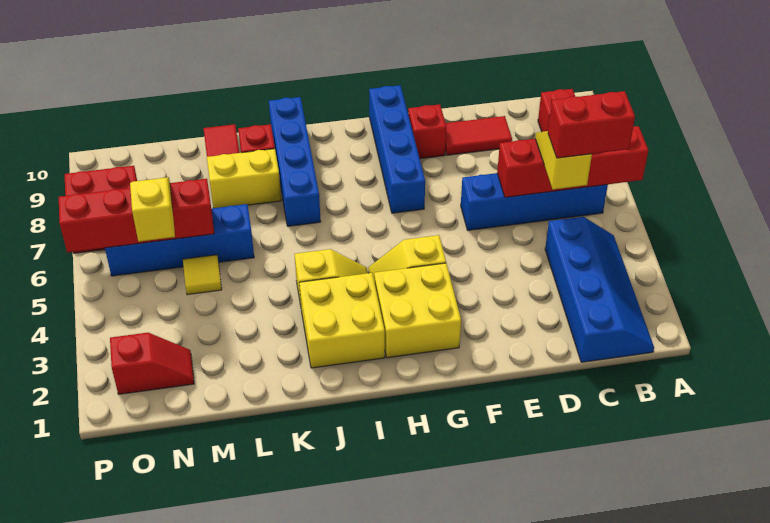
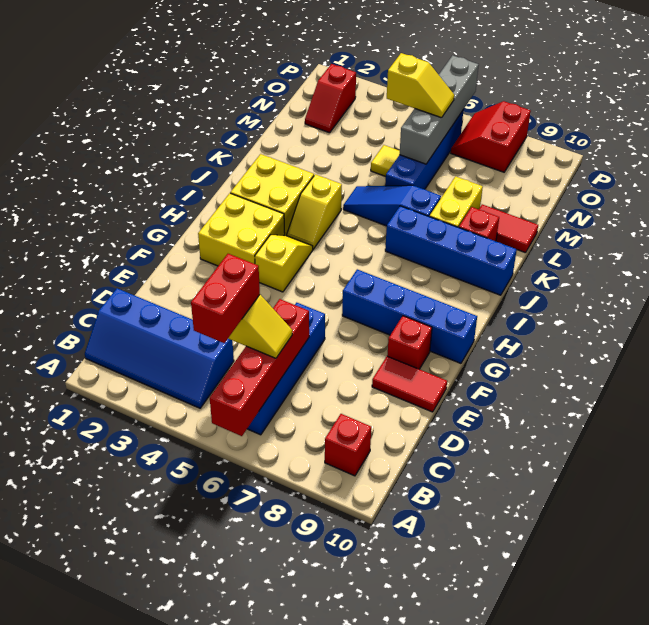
red tile D9:E9 level 1 -> red tile E9:E10 level 1
none -> blue slope K5:K7 level 1 top 7
red brick M6:P6 level 2 -> grey brick M6:P6 level 2

